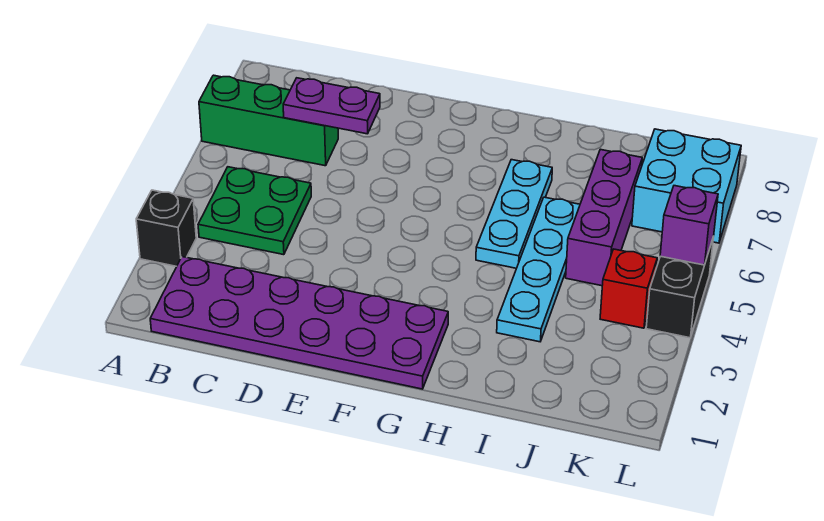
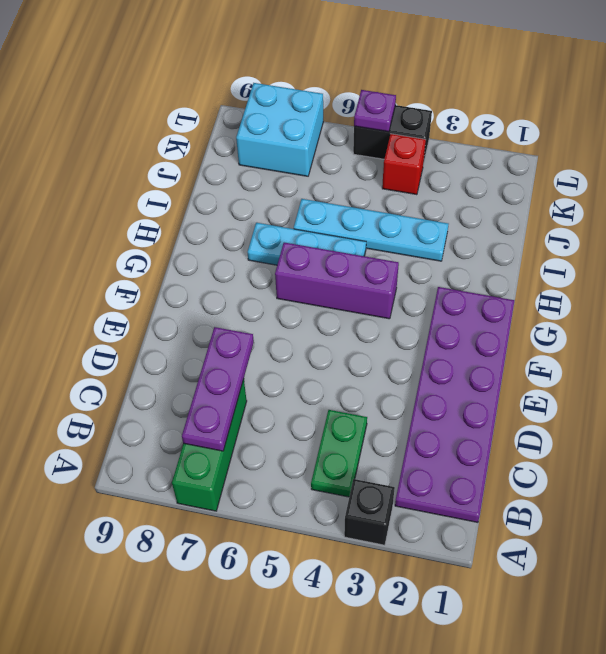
green plate B4:C5 level 1 -> green plate B4:C4 level 1
purple plate C7:D7 level 2 -> purple plate B7:D7 level 2
purple brick J5:J7 level 1 -> purple brick G4:G6 level 1
purple brick L5 level 2 -> purple plate L5 level 2

